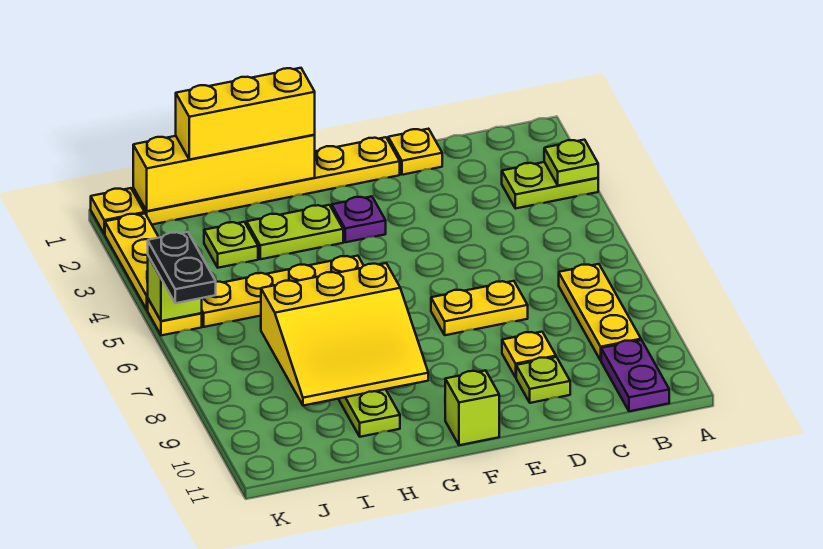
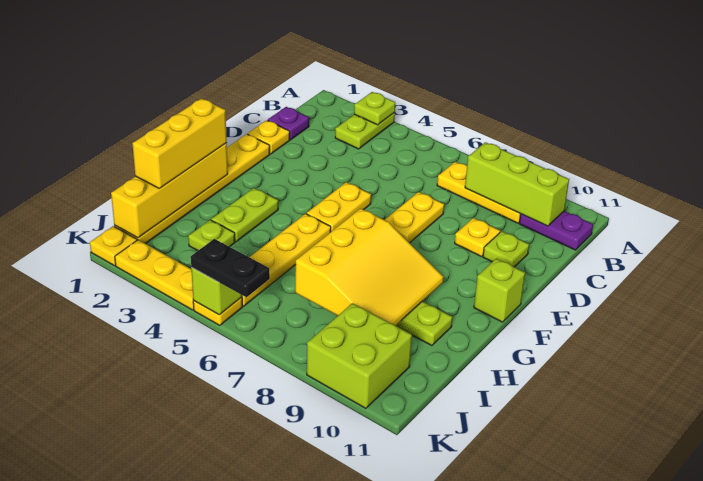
none -> lime brick B8:B10 level 2
none -> yellow plate E5:F5 level 1
purple plate F3 level 1 -> purple plate C1 level 1
none -> lime brick J9:K10 level 1

